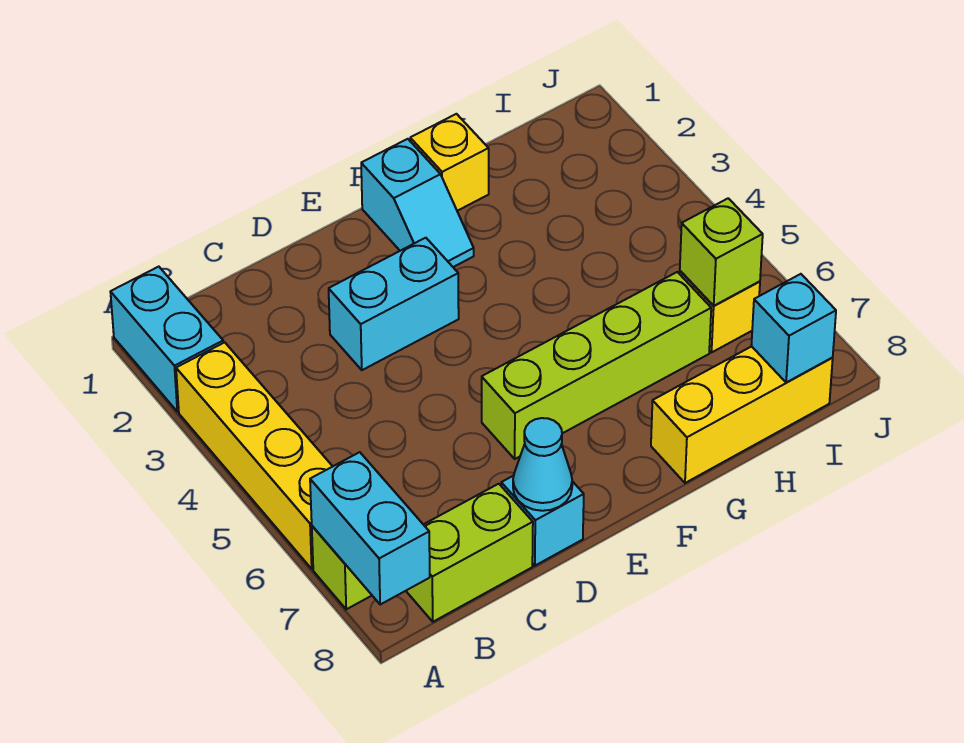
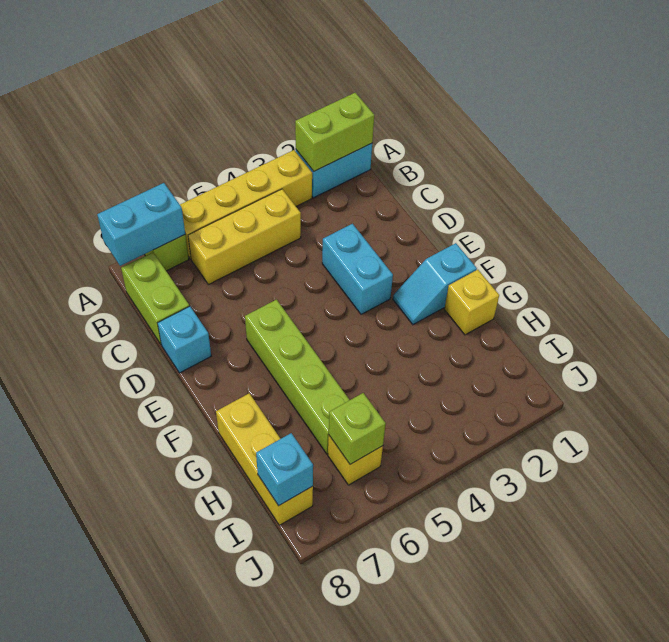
none -> lime brick A1:A2 level 2
none -> yellow brick B4:B6 level 1
cyan cone D8 level 2 -> none

